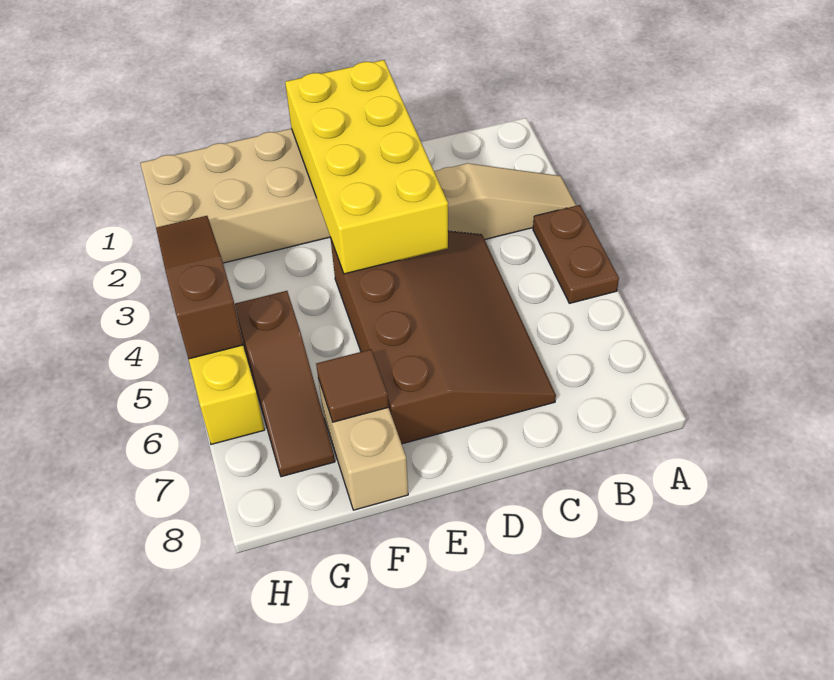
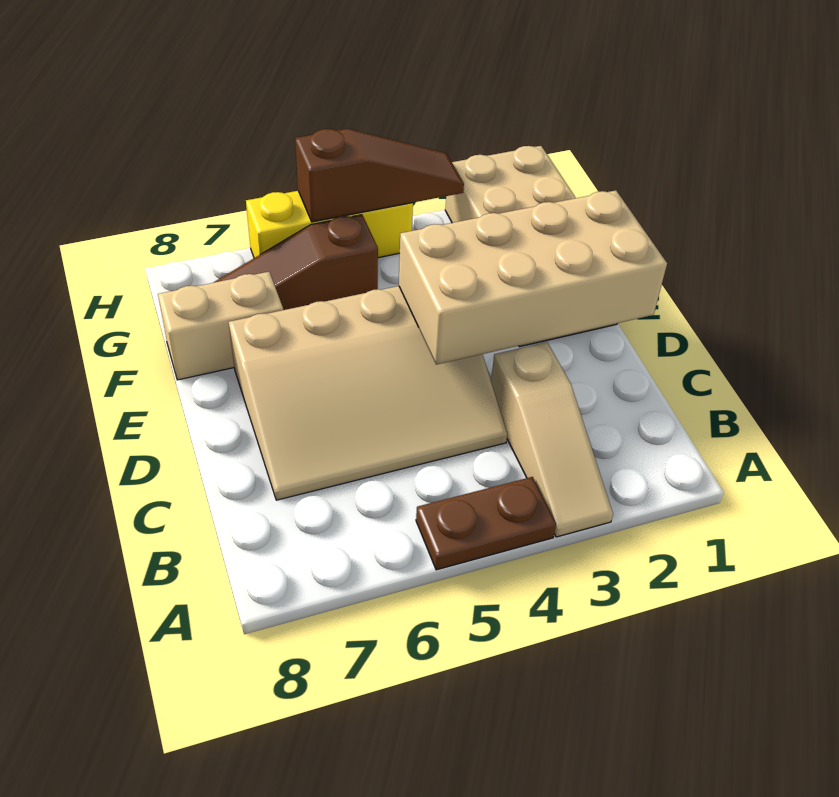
brown slope C4:E7 level 1 top E -> tan slope C4:E7 level 1 top E
yellow brick D1:E4 level 2 -> tan brick D1:E4 level 2
brown tile F7 level 2 -> none

